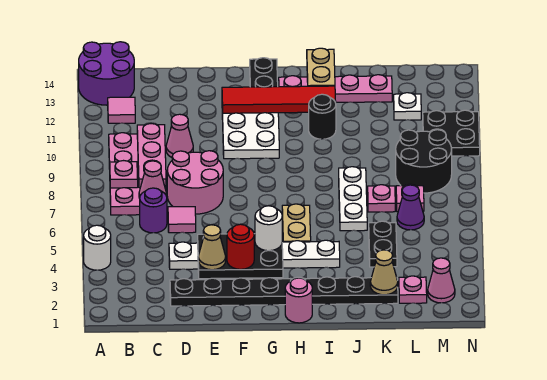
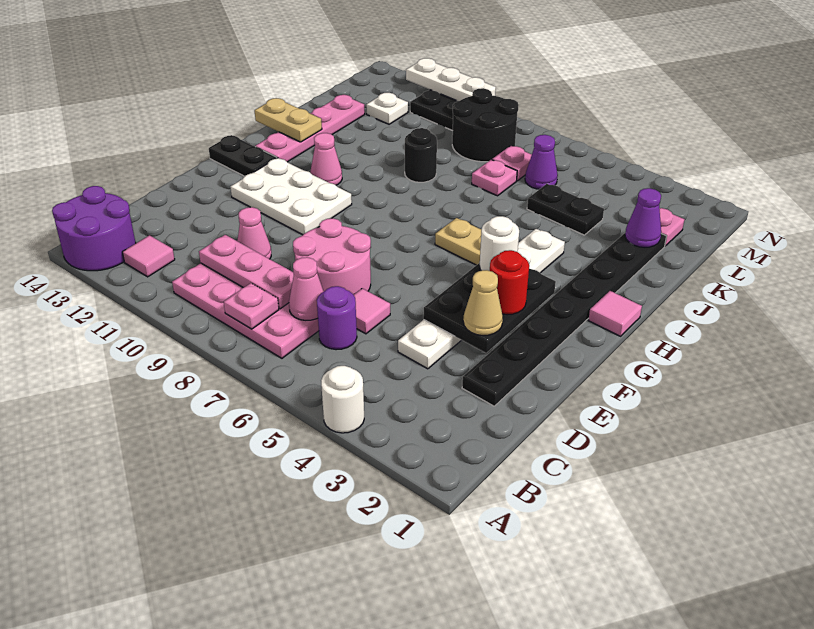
red tile F12:I12 level 2 -> none
pink round brick H1 level 1 -> pink tile H1 level 1
black round brick I11 level 1 -> black round brick J9 level 1
white plate J6:J8 level 1 -> white plate N10:N12 level 2
tan cone K2 level 2 -> purple cone K2 level 2
pink cone M2 level 1 -> pink cone H11 level 1

